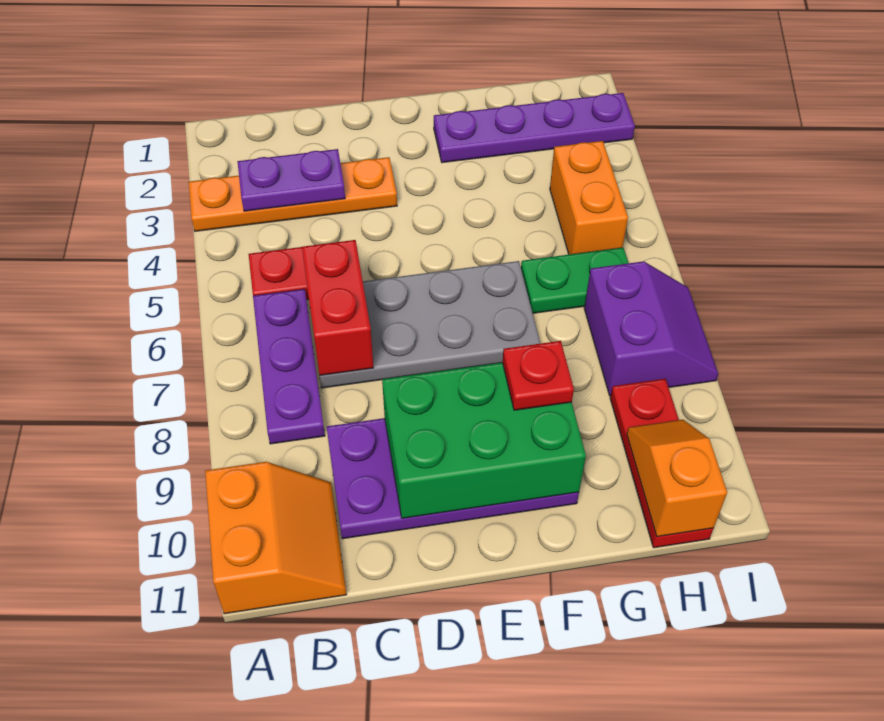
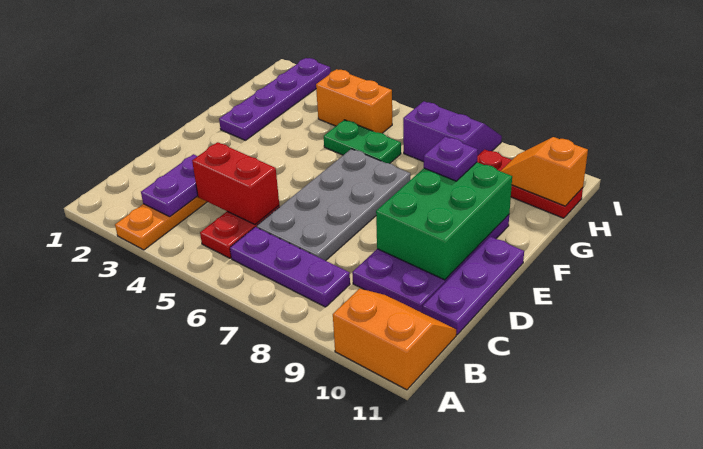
red brick C6:C7 level 2 -> red brick C4:C5 level 2
none -> purple plate C11:E11 level 1
red plate F9 level 3 -> purple plate F9 level 3
green plate G6:H6 level 1 -> green plate G5:G6 level 1

